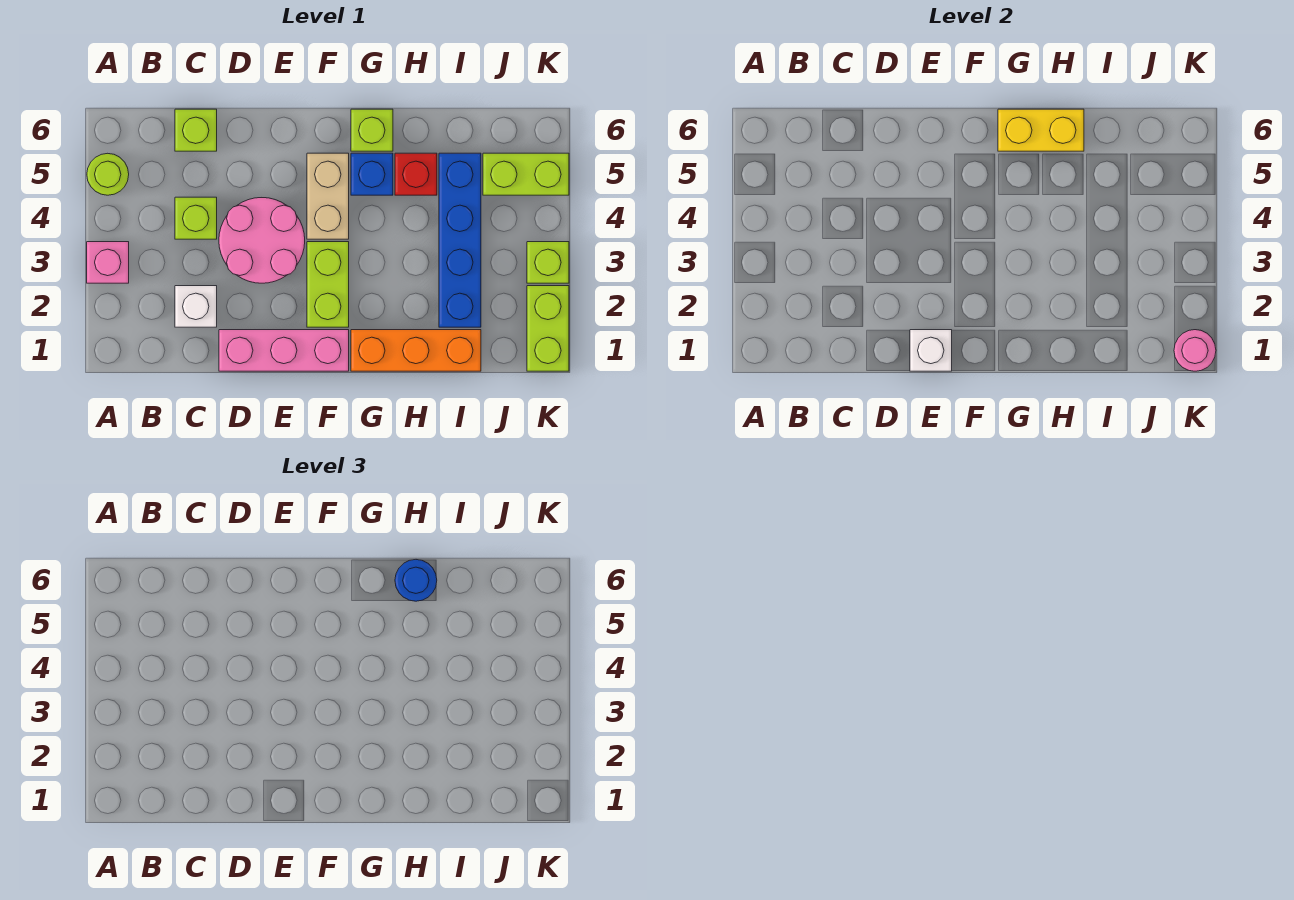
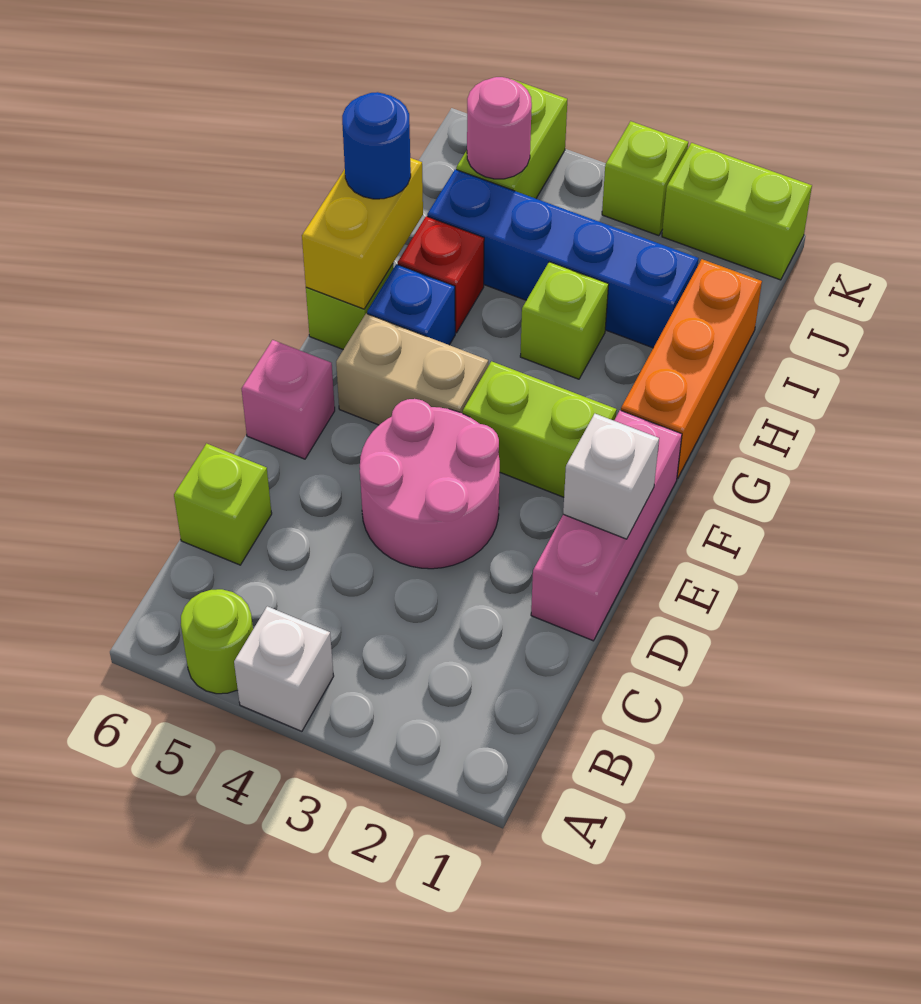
pink brick A3 level 1 -> pink brick E6 level 1
white brick C2 level 1 -> white brick A4 level 1
lime brick C4 level 1 -> lime brick H3 level 1
pink round brick K1 level 2 -> pink round brick J5 level 2

